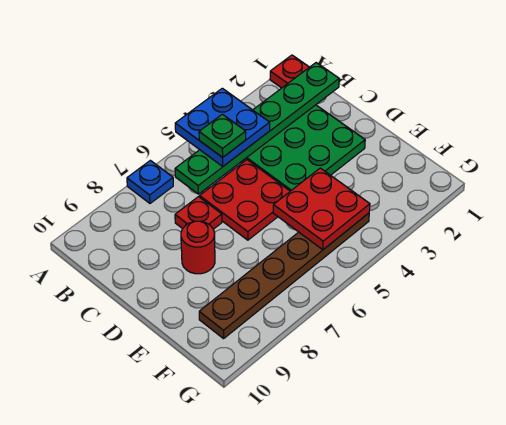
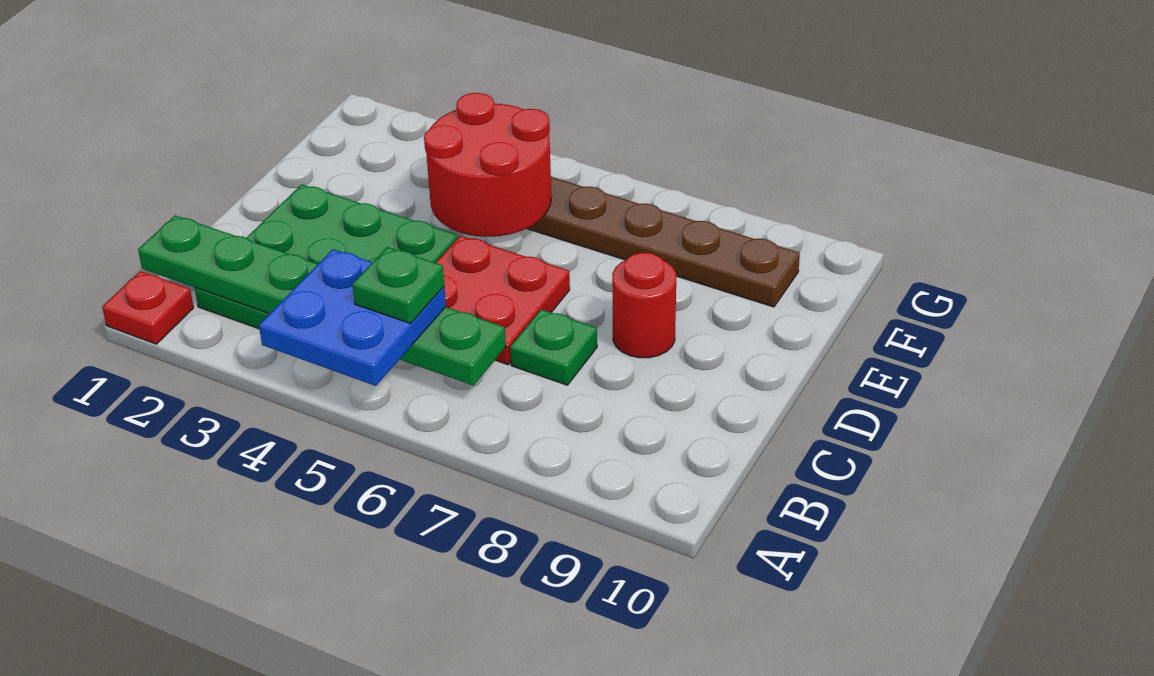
blue plate A7 level 1 -> none
red plate C7 level 1 -> green plate C7 level 1
red plate E4:F5 level 2 -> red round brick E4:F5 level 2

